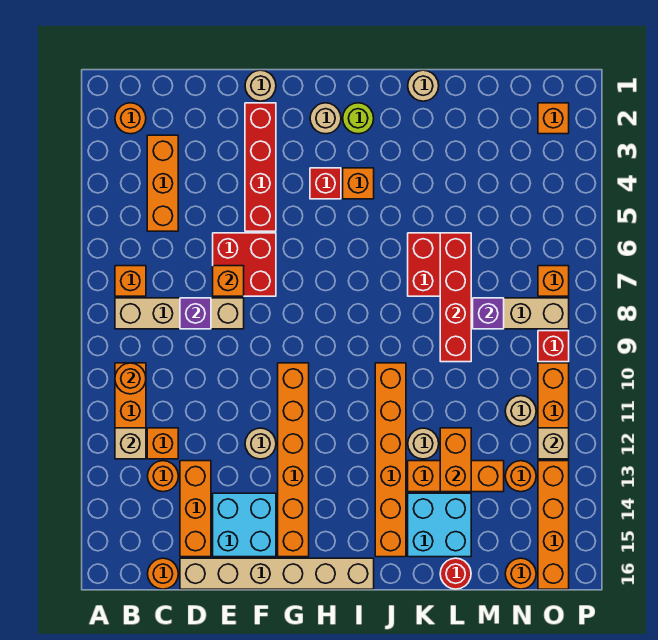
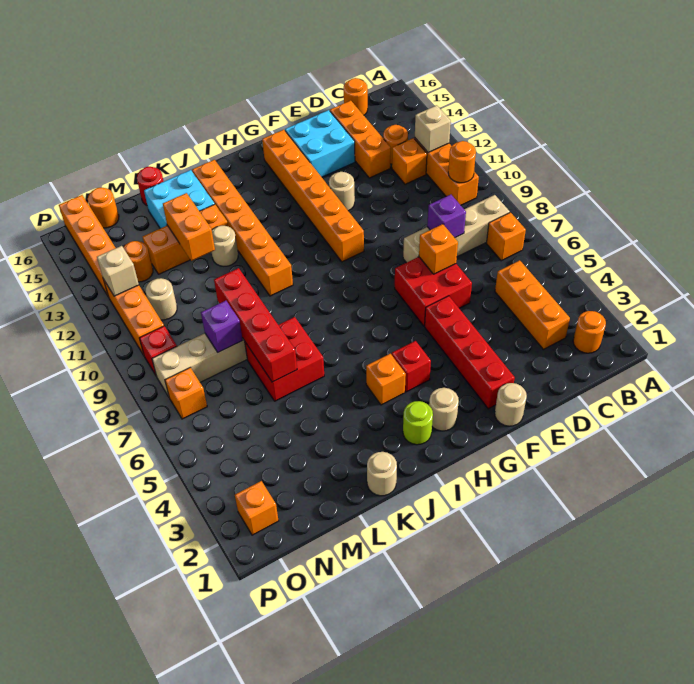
tan brick D16:I16 level 1 -> none

